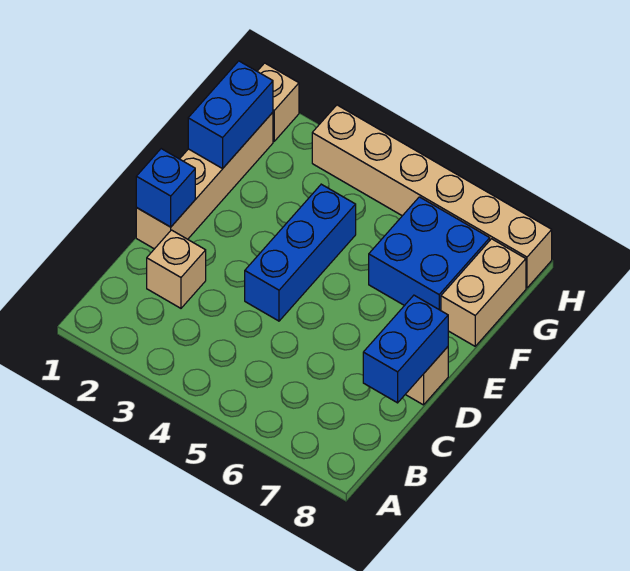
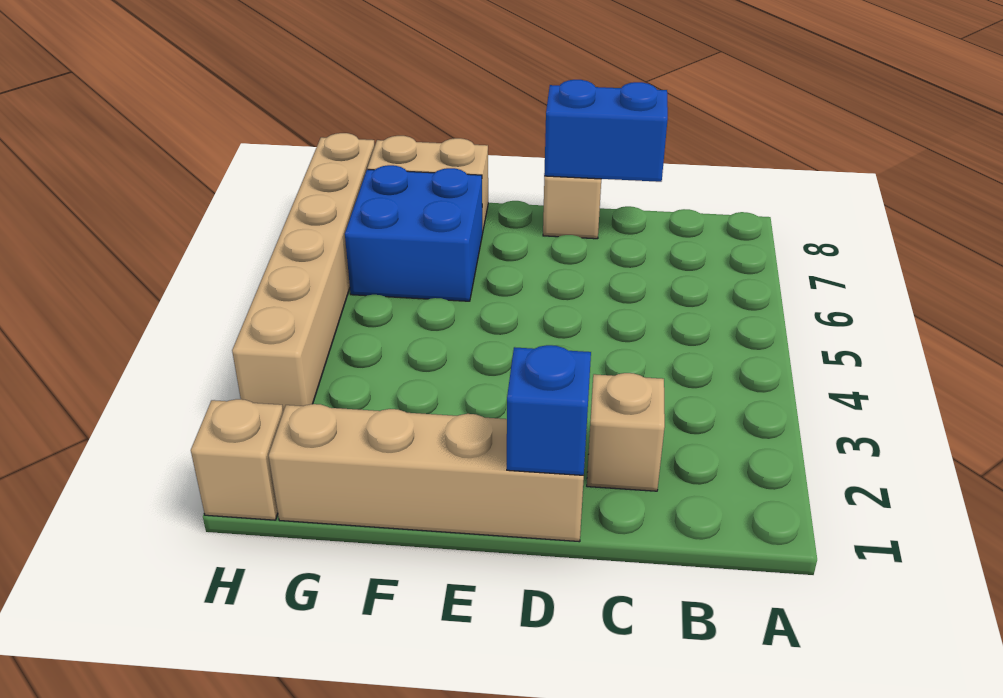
blue brick D4:F4 level 1 -> none
blue brick F1:G1 level 2 -> none

